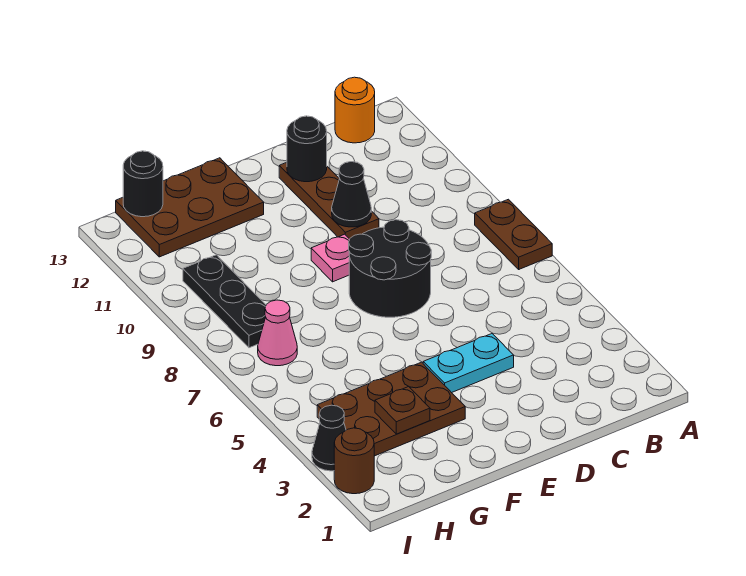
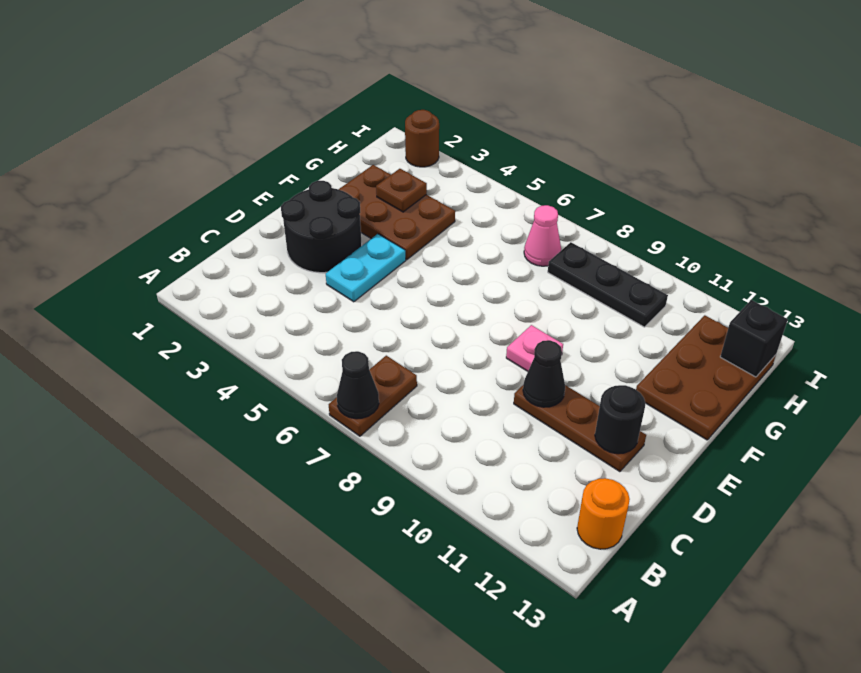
brown plate A7:A8 level 1 -> brown plate A7:B7 level 1
black round brick D7:E8 level 1 -> black round brick D2:E3 level 1
brown plate F3:H4 level 1 -> brown plate F2:G4 level 1
black round brick H13 level 2 -> black brick H13 level 2
black cone I3 level 1 -> black cone A7 level 2

